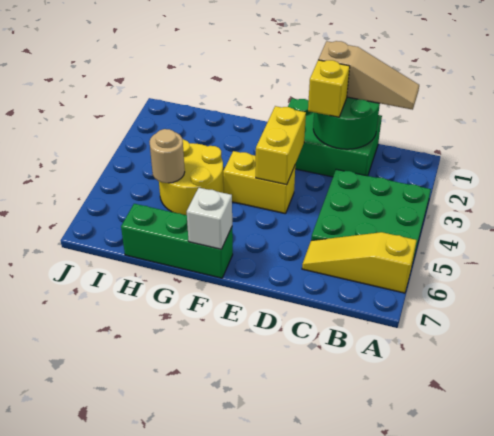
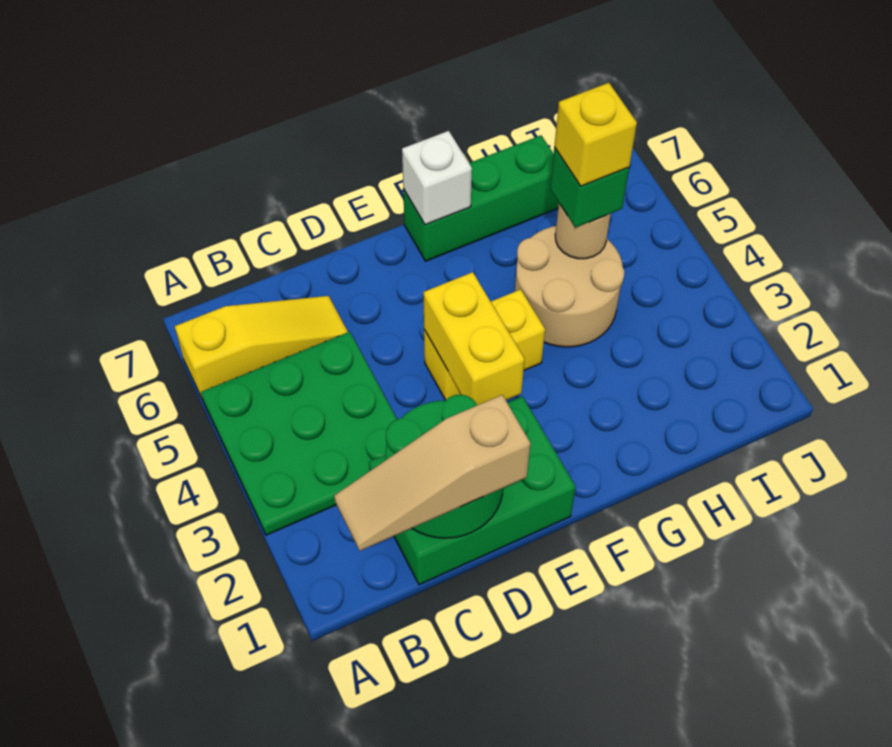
yellow brick D2 level 3 -> yellow brick H5 level 4
yellow round brick G4:H5 level 1 -> tan round brick G4:H5 level 1
none -> green brick H5 level 3

